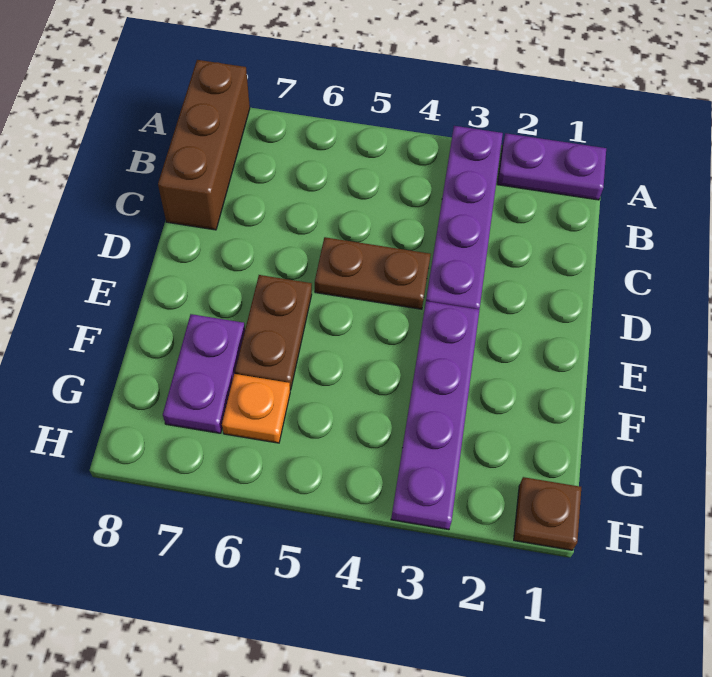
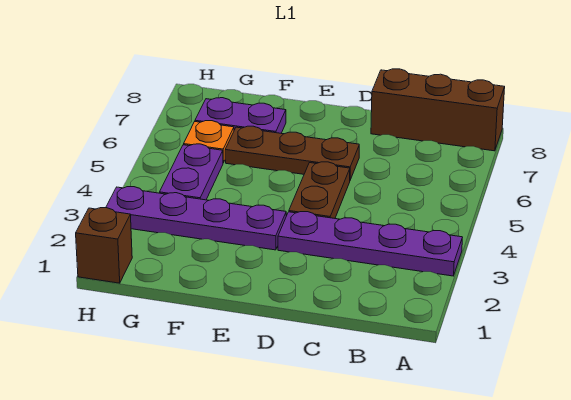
purple plate A1:A2 level 1 -> purple plate G4:G5 level 1
brown plate E6:F6 level 1 -> brown plate D6:F6 level 1
brown plate H1 level 1 -> brown brick H1 level 1

